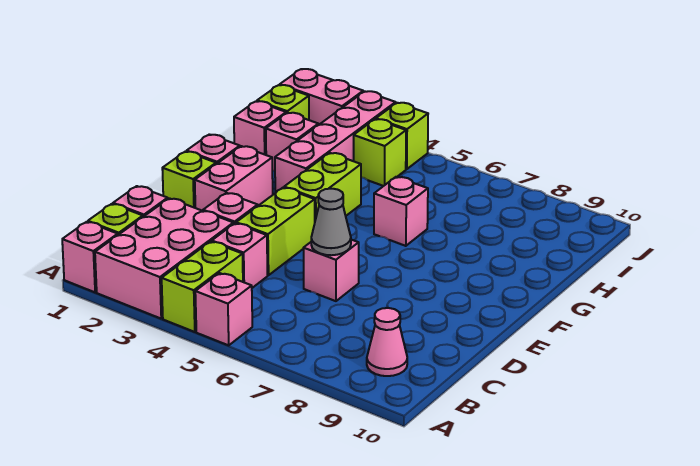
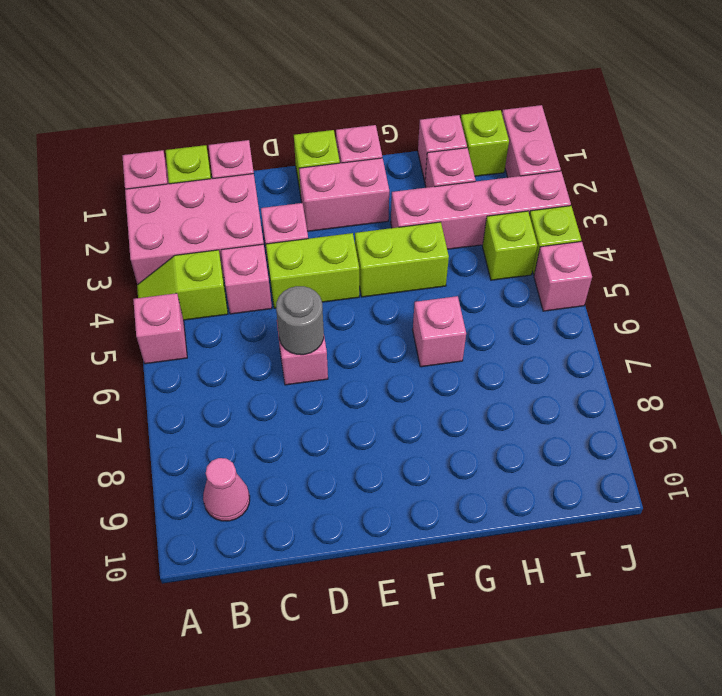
lime brick A4:B4 level 1 -> lime slope A4:B4 level 1 top B
grey cone D6 level 2 -> grey round brick D6 level 2
none -> pink brick J5 level 1

